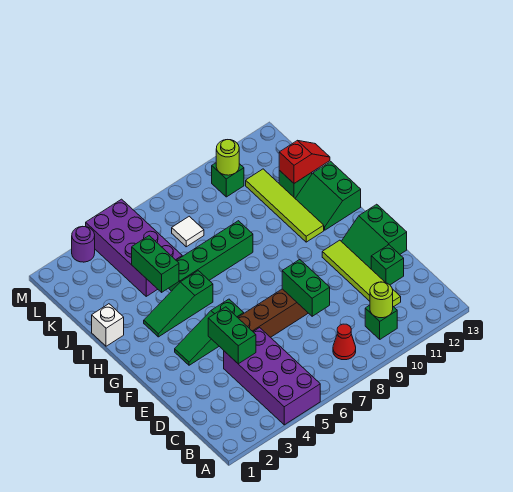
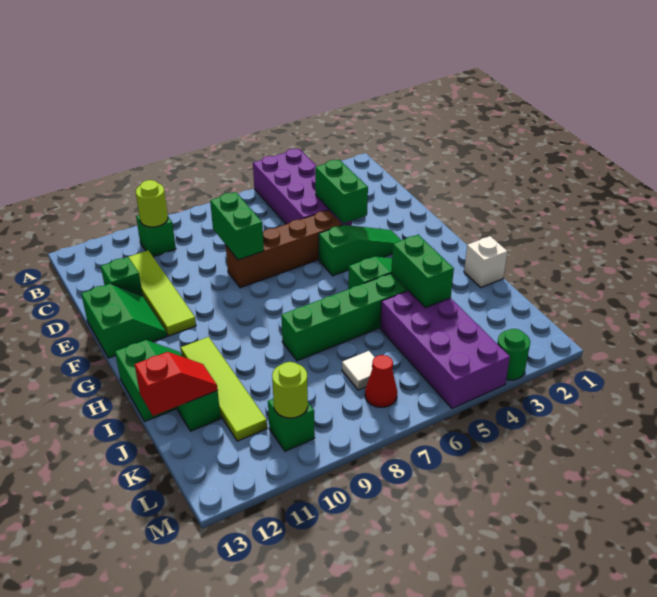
red cone B8 level 1 -> red cone L7 level 1
red slope J12:J13 level 2 top 12 -> red slope J12:J13 level 2 top 13
purple round brick M3 level 1 -> green round brick M3 level 1

